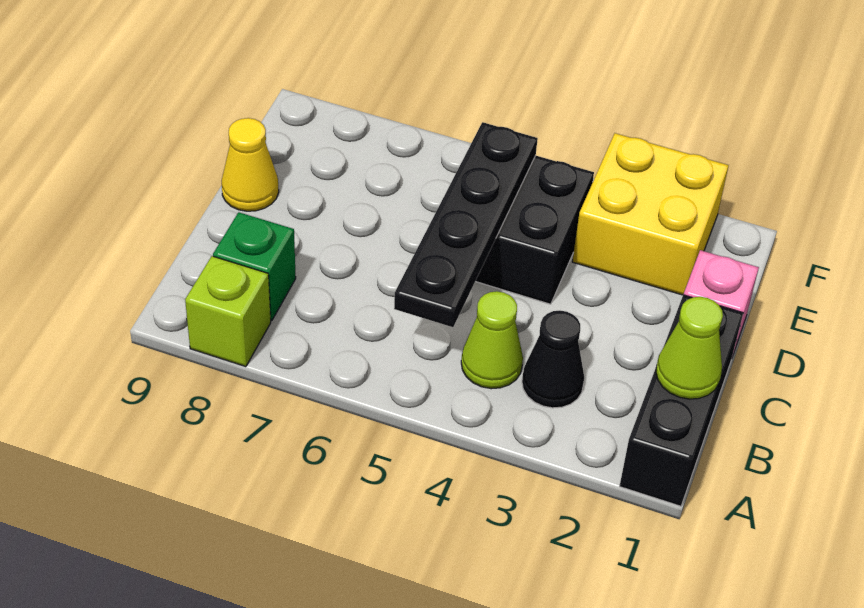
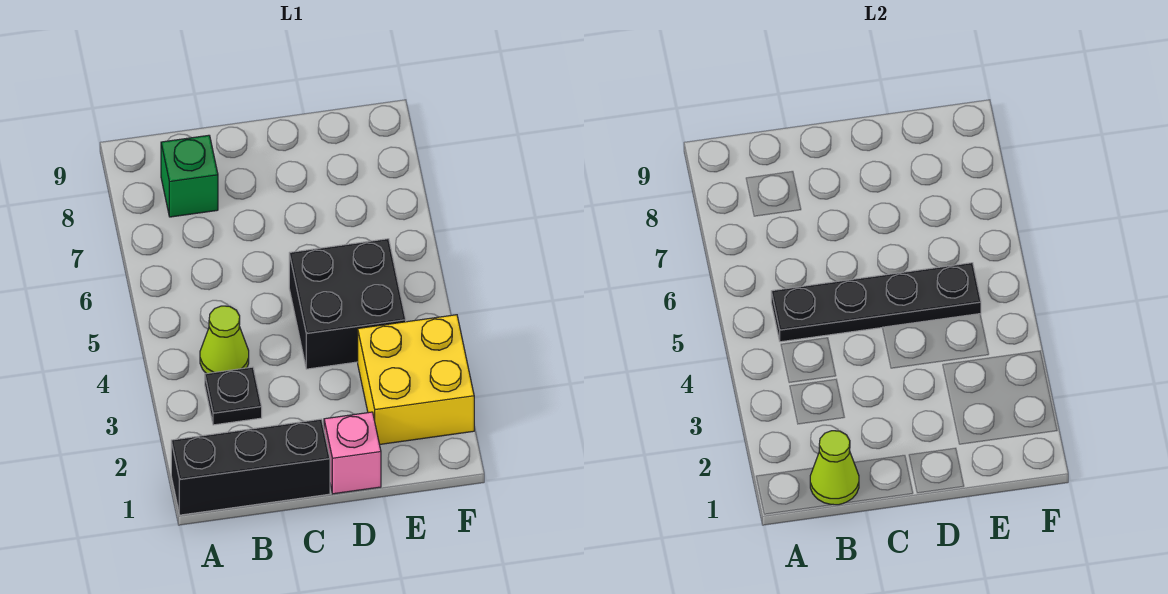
lime brick A8 level 1 -> none
black cone B3 level 1 -> black plate B3 level 1
yellow cone D9 level 1 -> none

